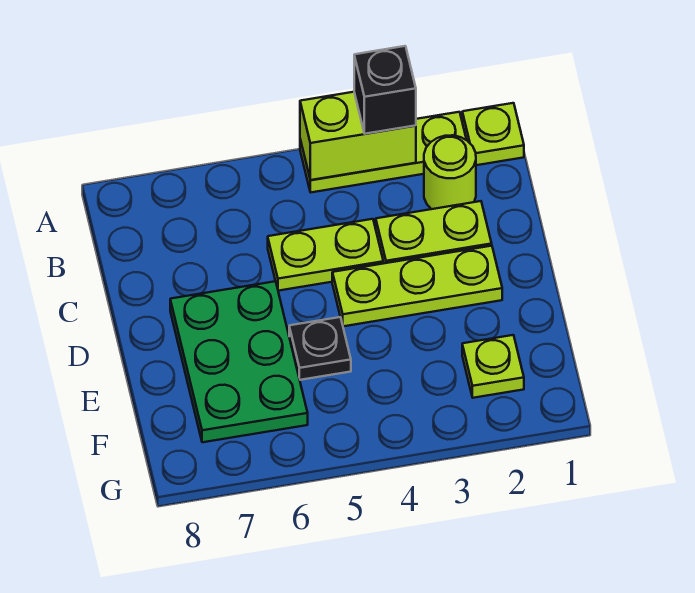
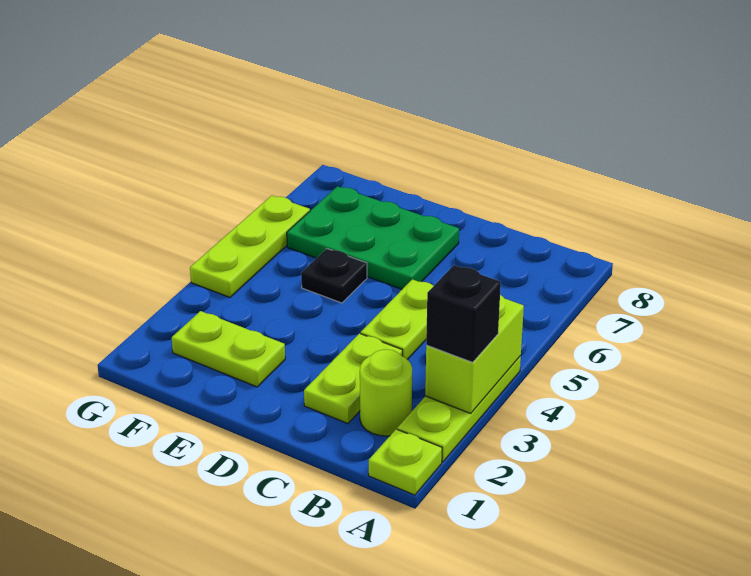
lime plate D2:D4 level 1 -> lime plate G4:G6 level 1
lime plate F2 level 1 -> lime plate E2:F2 level 1

